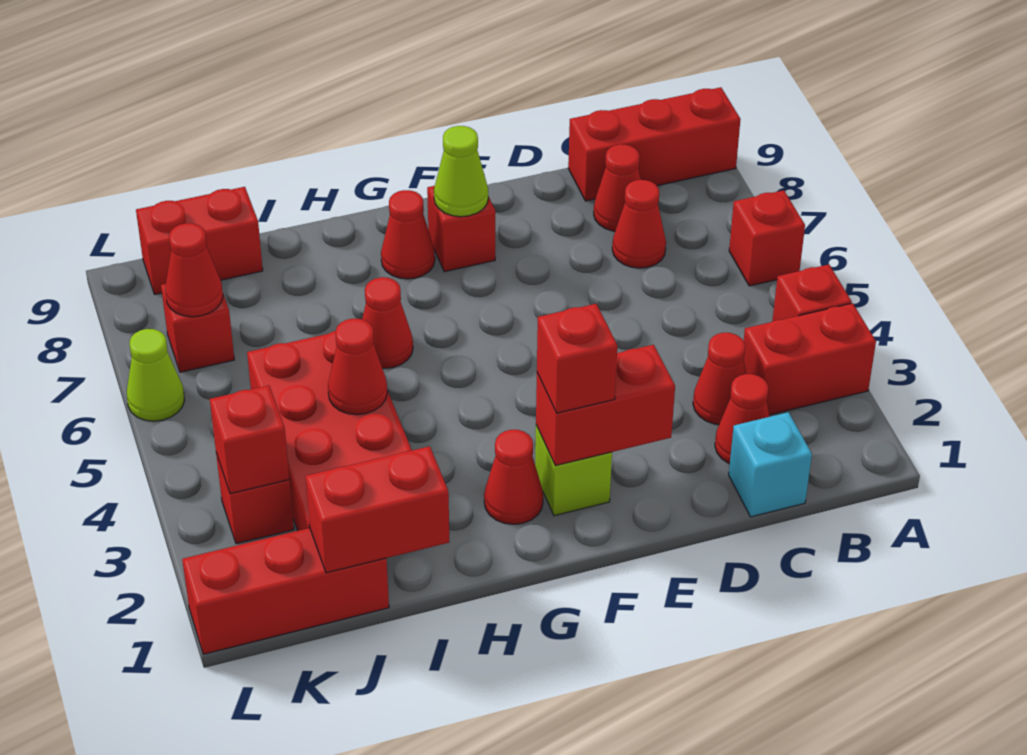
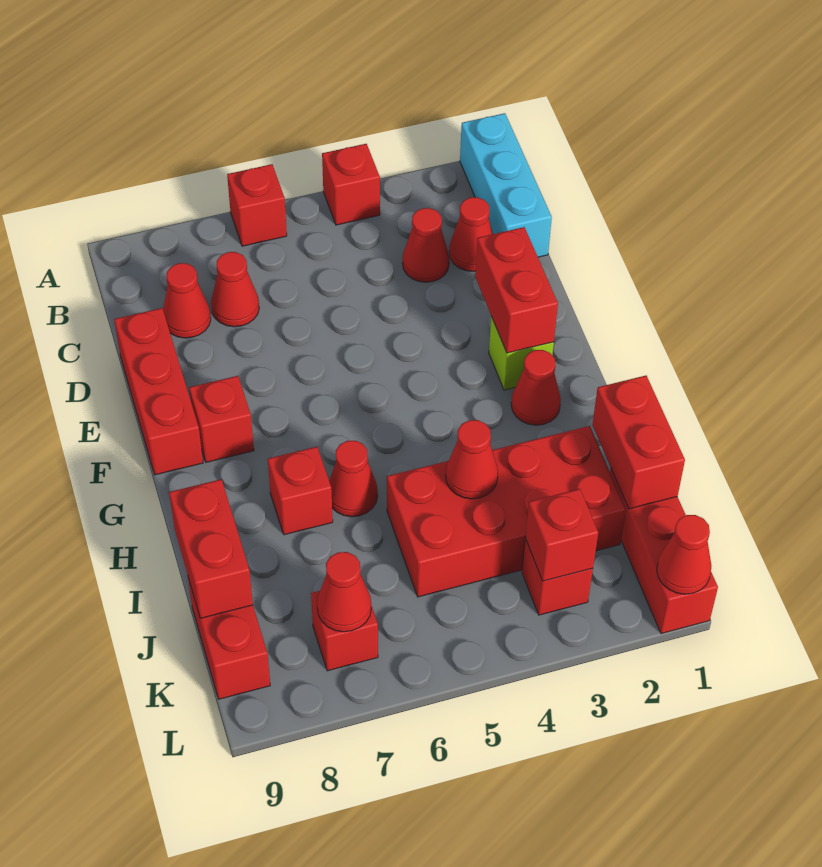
red brick A3:B3 level 1 -> red brick I9:J9 level 2
red brick A9:C9 level 1 -> red brick D9:F9 level 1
cyan brick C1 level 1 -> cyan brick A1:C1 level 1
red brick F2 level 3 -> red brick H7 level 1
lime cone F8 level 2 -> none
red cone G8 level 1 -> red cone L1 level 2
lime cone L6 level 1 -> none

